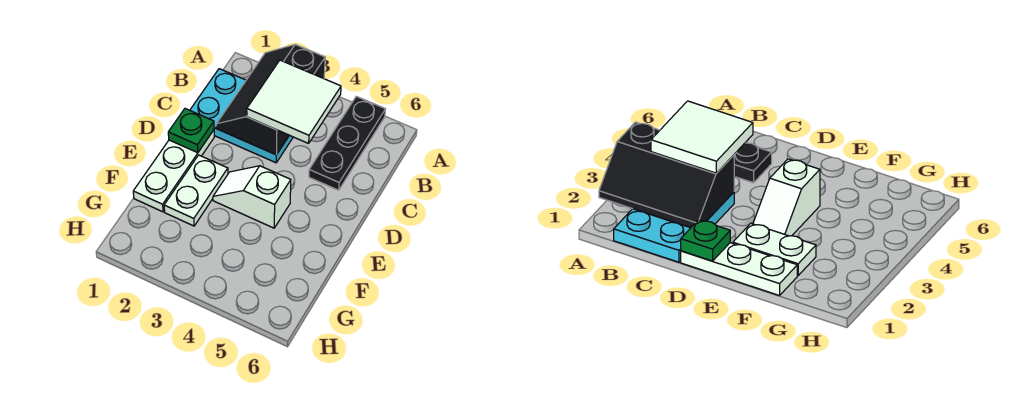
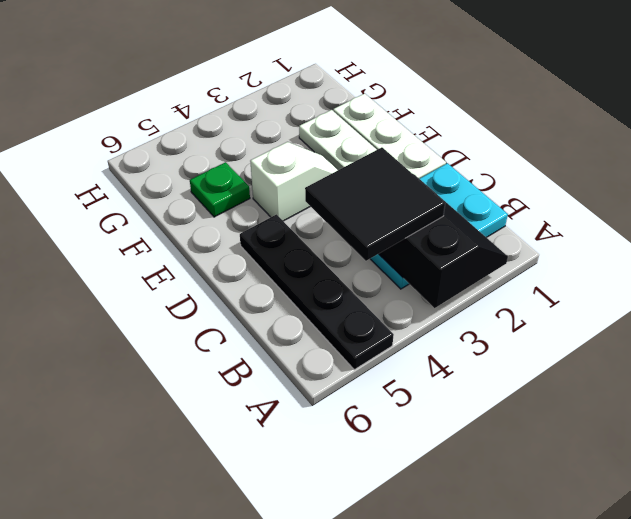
black plate A5:C5 level 1 -> black plate A5:D5 level 1
white tile B3:C4 level 3 -> black tile B3:C4 level 3
green plate D1 level 2 -> green plate F5 level 1

